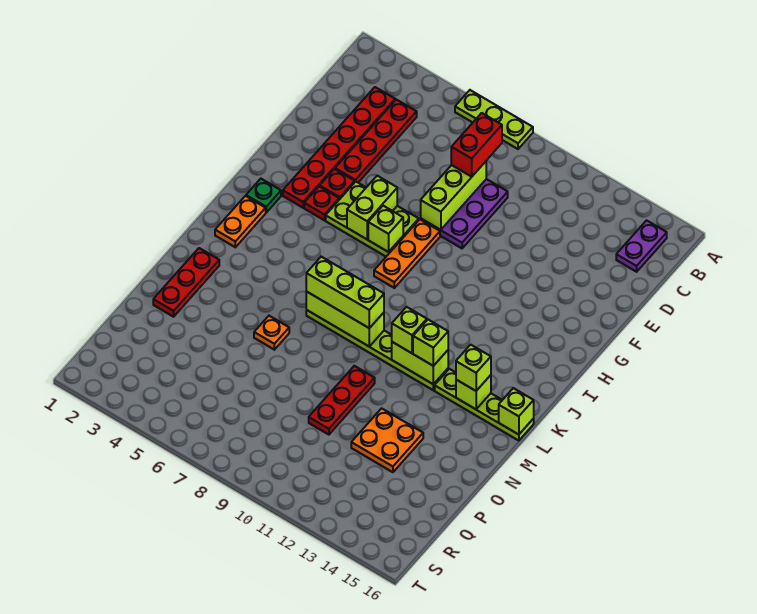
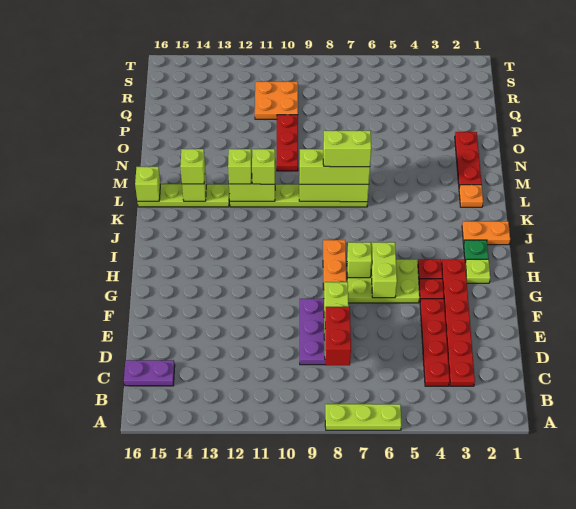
purple plate B15:C15 level 1 -> purple plate C15:C16 level 1
none -> lime plate H2 level 1
orange plate J2:K2 level 1 -> orange plate J1:J2 level 1
none -> lime brick L7:L8 level 4
orange plate N6 level 1 -> orange plate L2 level 1
orange plate O12:P13 level 1 -> orange plate Q10:R11 level 1

